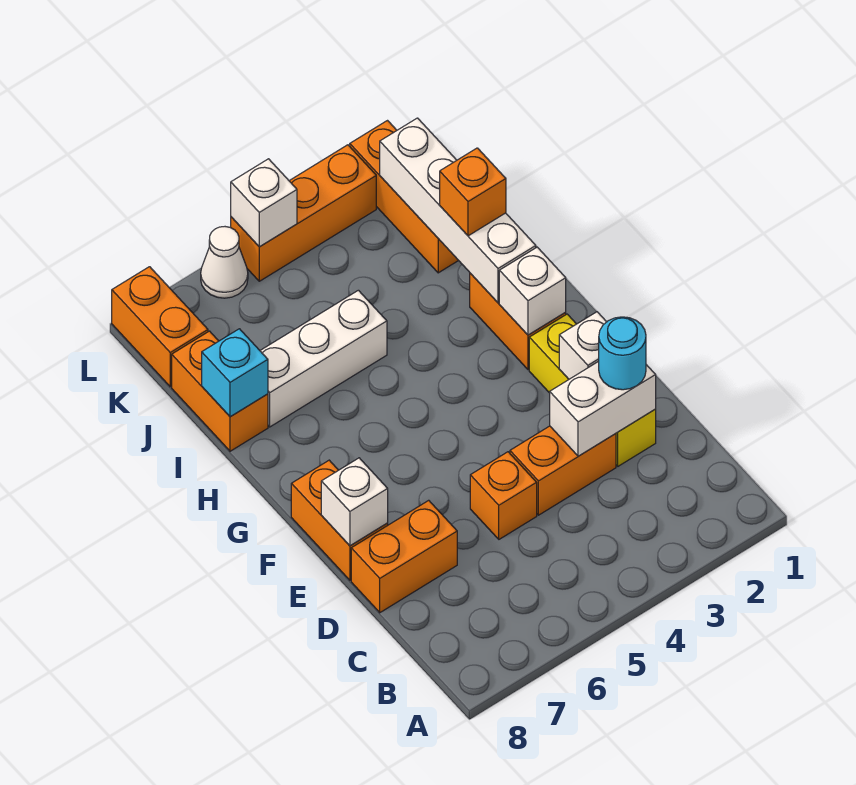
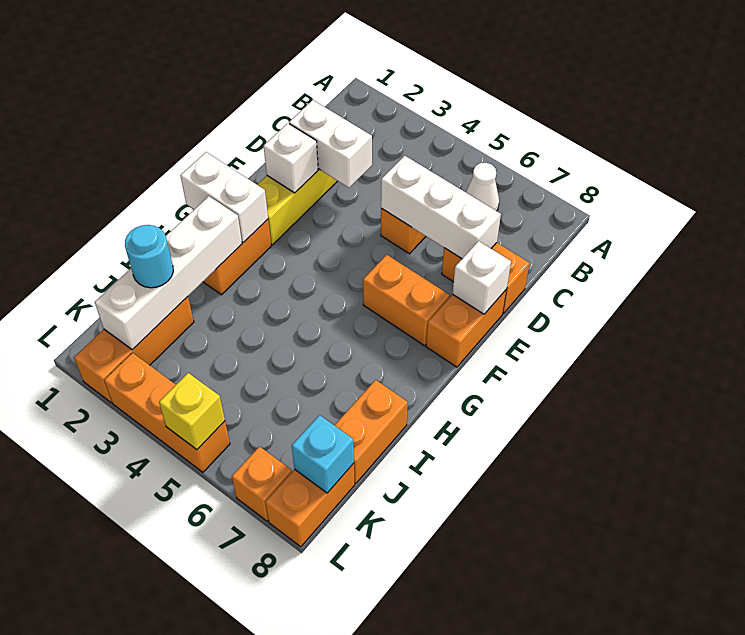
cyan round brick D2 level 3 -> cyan round brick J2 level 3
orange brick D3:D4 level 1 -> orange brick F6:F7 level 1
white brick G2 level 2 -> white brick G1:G2 level 2
orange brick I2 level 3 -> orange brick L7 level 1
white brick I5:I7 level 1 -> white brick D5:D7 level 2
cyan brick I8 level 2 -> cyan brick K8 level 2
white brick L5 level 2 -> yellow brick L5 level 2
white cone L6 level 1 -> white cone B6 level 1

